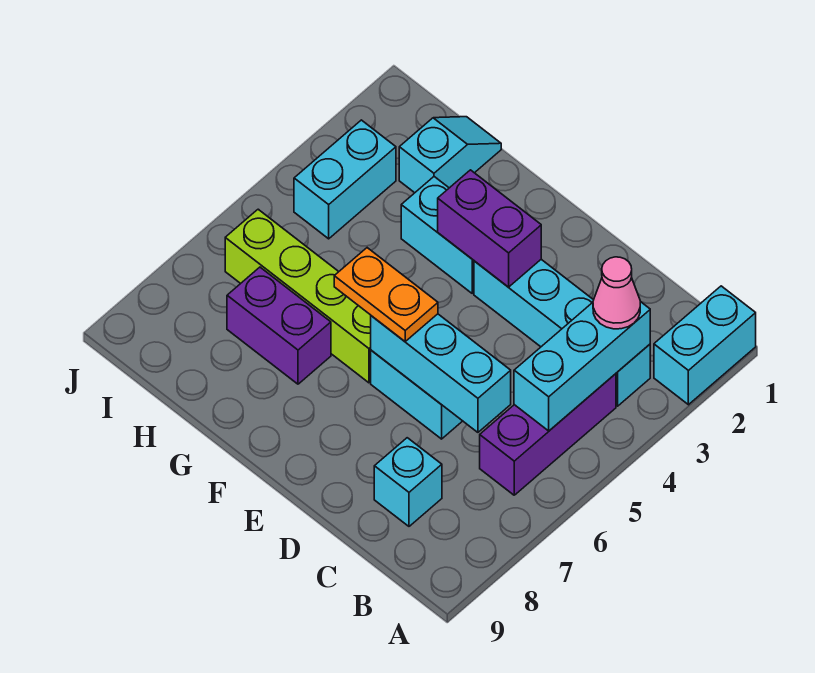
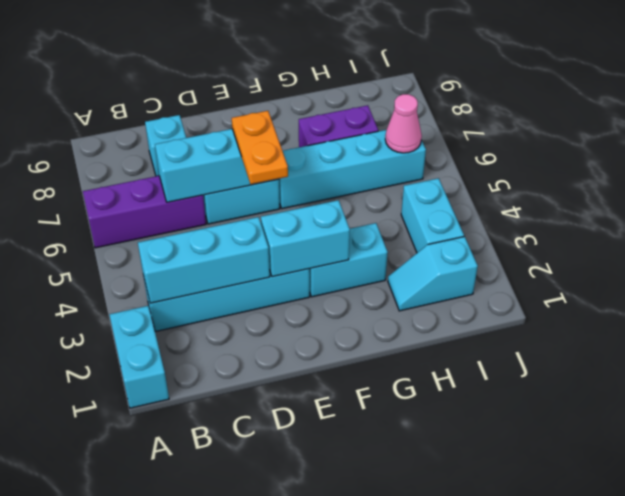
cyan brick B3:B5 level 2 -> cyan brick B3:D3 level 2
pink cone B3 level 3 -> pink cone I6 level 2
purple brick B4:B6 level 1 -> purple brick A6:C6 level 1
purple brick E3:F3 level 2 -> cyan brick E3:F3 level 2
orange plate E6:F6 level 3 -> orange plate E5:E6 level 3
lime brick F6:I6 level 1 -> cyan brick F6:I6 level 1
cyan slope H1:H2 level 1 top 2 -> cyan slope H2:I2 level 1 top I

